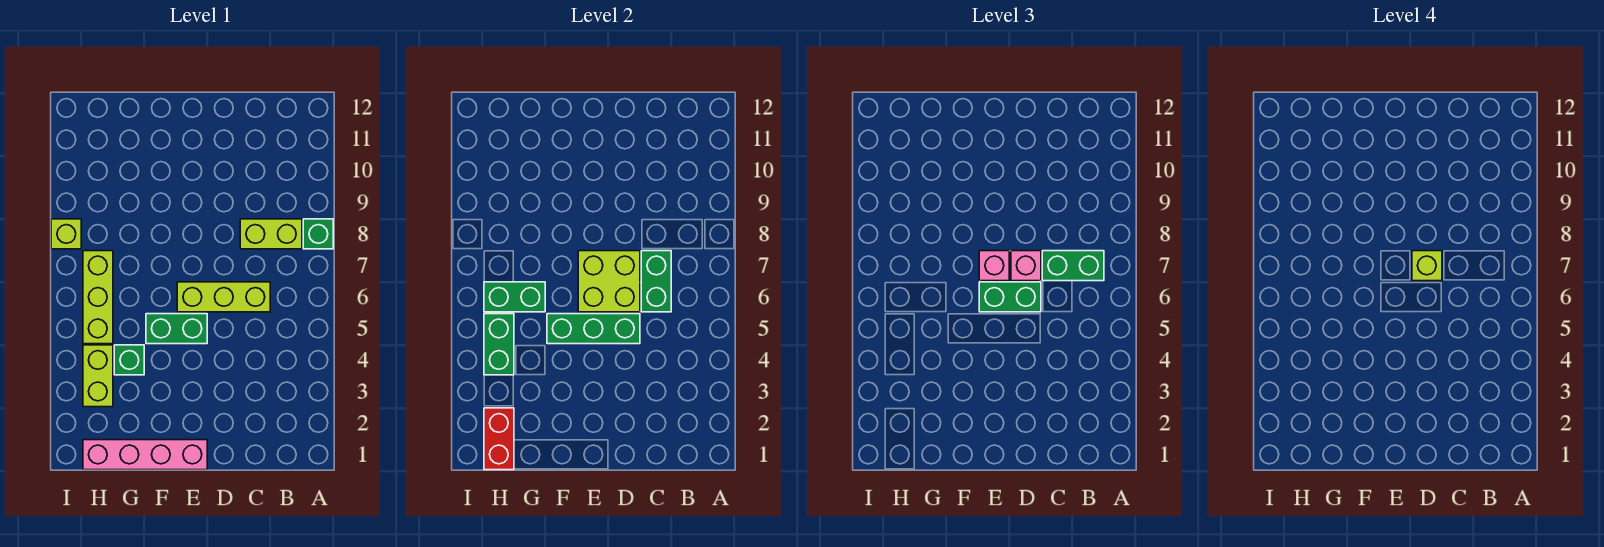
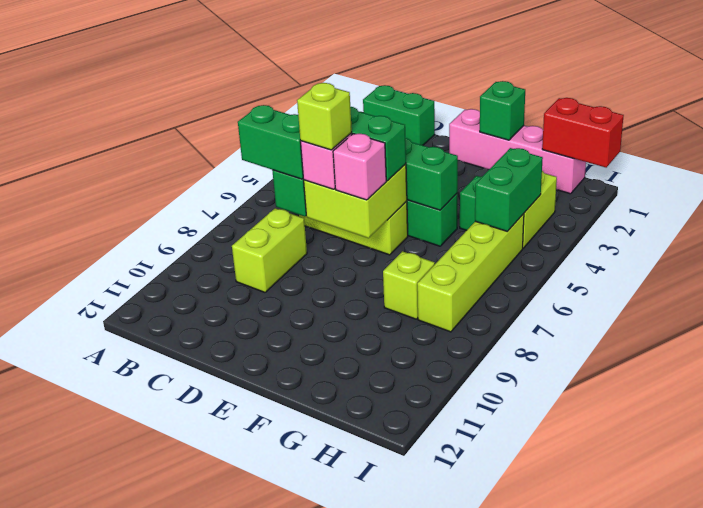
green brick A8 level 1 -> green brick F1 level 2
lime brick B8:C8 level 1 -> lime brick C8:C9 level 1
green brick G6:H6 level 2 -> green brick B1:C1 level 1
red brick H1:H2 level 2 -> red brick H1:I1 level 2
lime brick H5:H7 level 1 -> lime brick H5:H8 level 1
lime brick I8 level 1 -> lime brick G8 level 1

